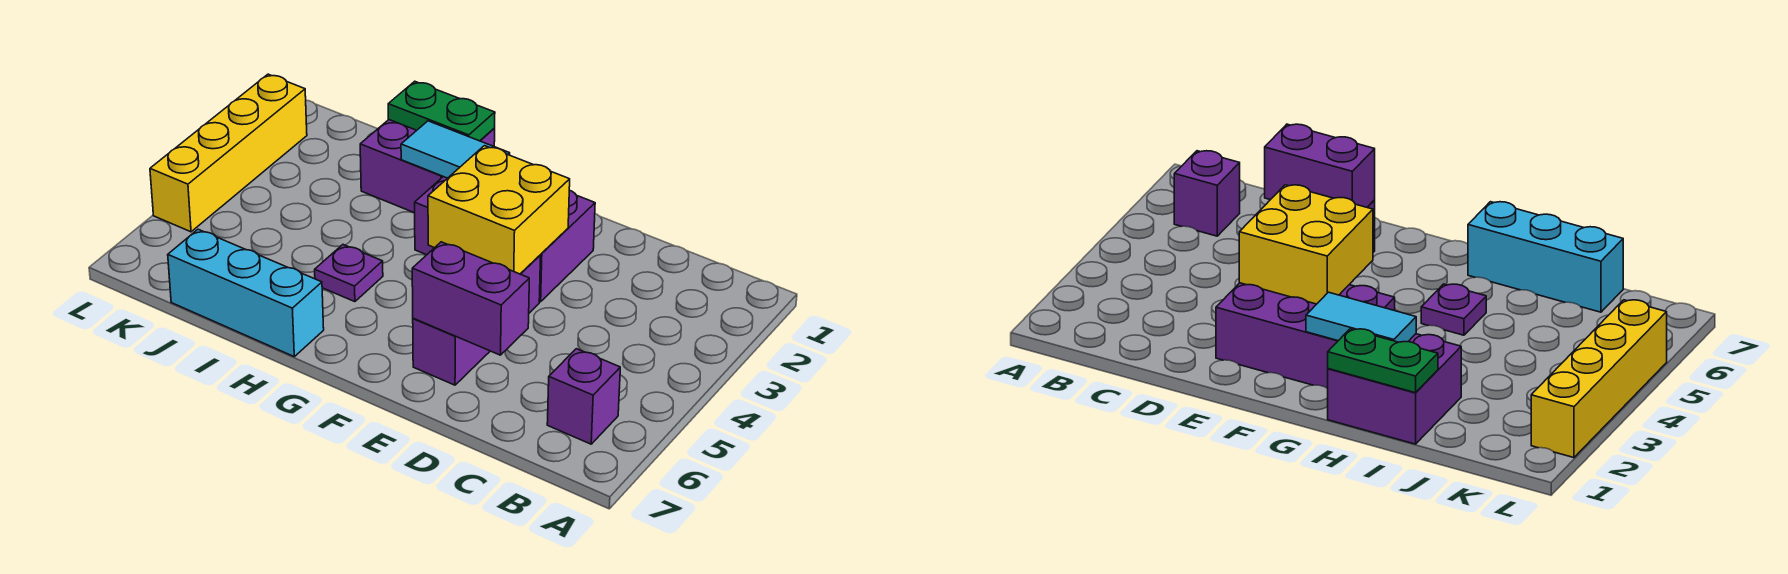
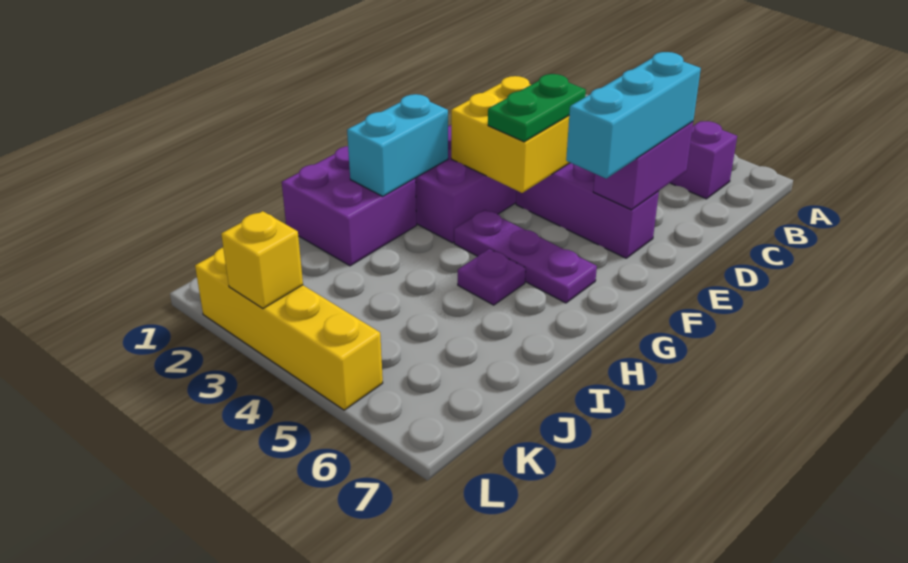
cyan tile G2:H2 level 2 -> cyan brick G2:H2 level 2
none -> purple plate G4:G6 level 1
green plate H1:I1 level 2 -> green plate E4:F4 level 3
cyan brick H7:J7 level 1 -> cyan brick D6:F6 level 3
none -> yellow brick L3 level 2

